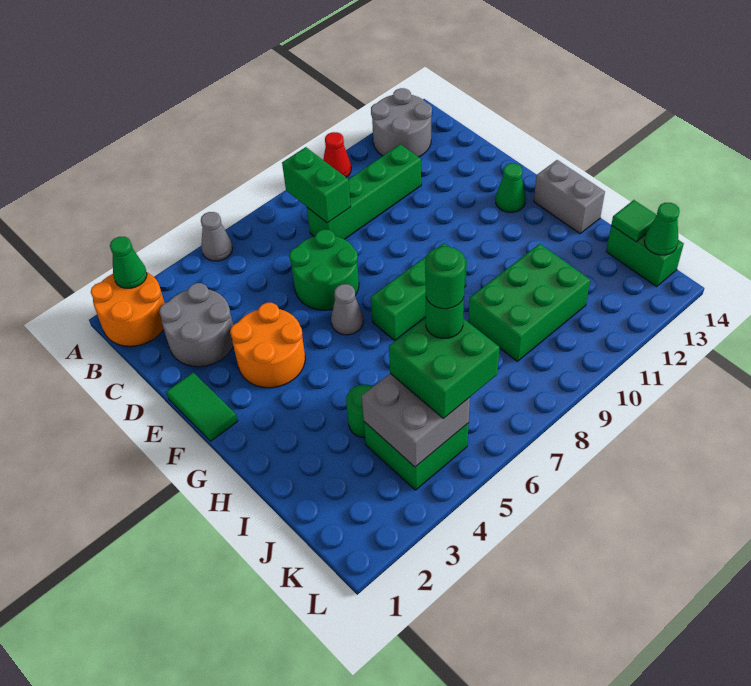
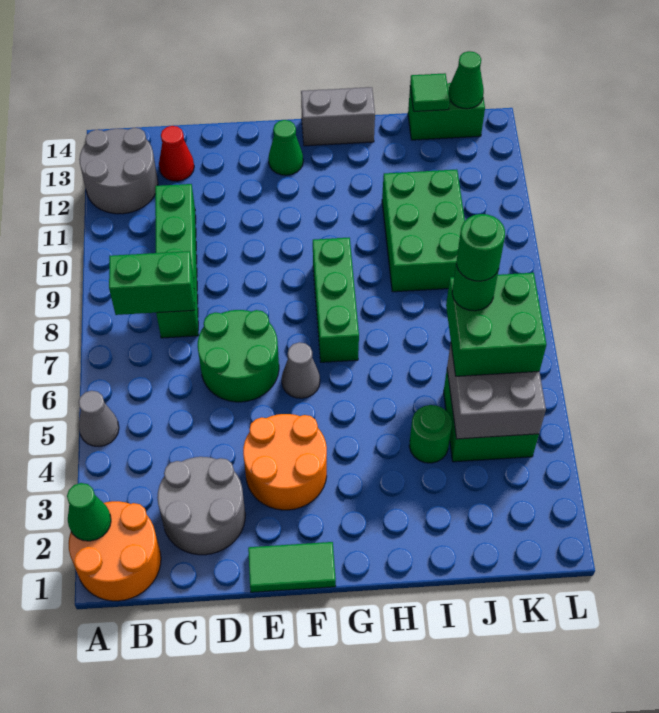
red cone A10 level 1 -> red cone C13 level 1

